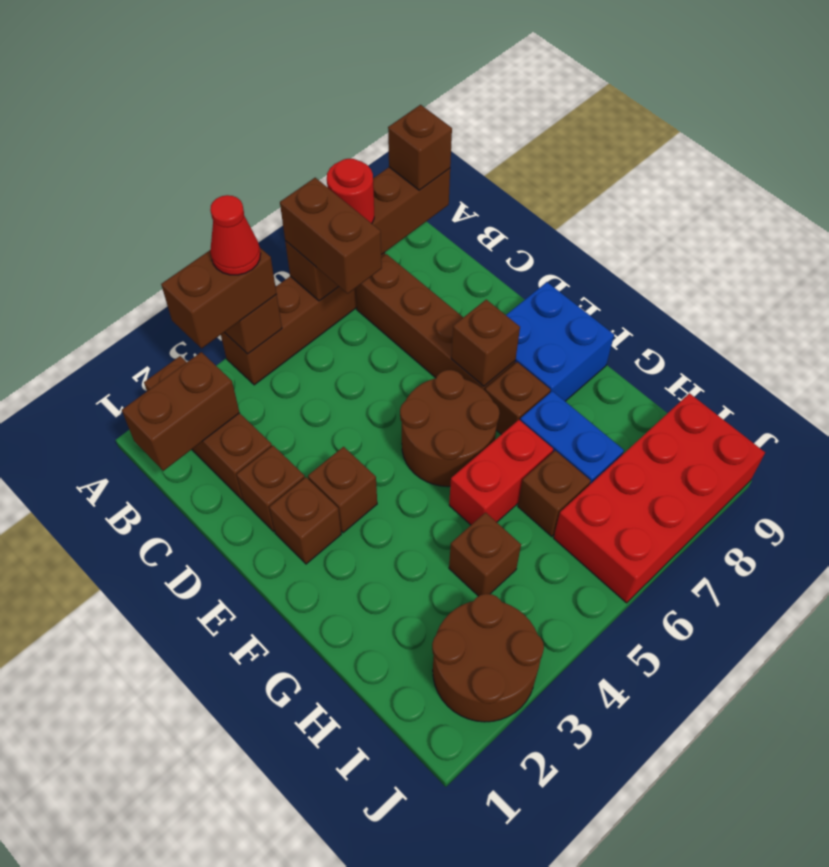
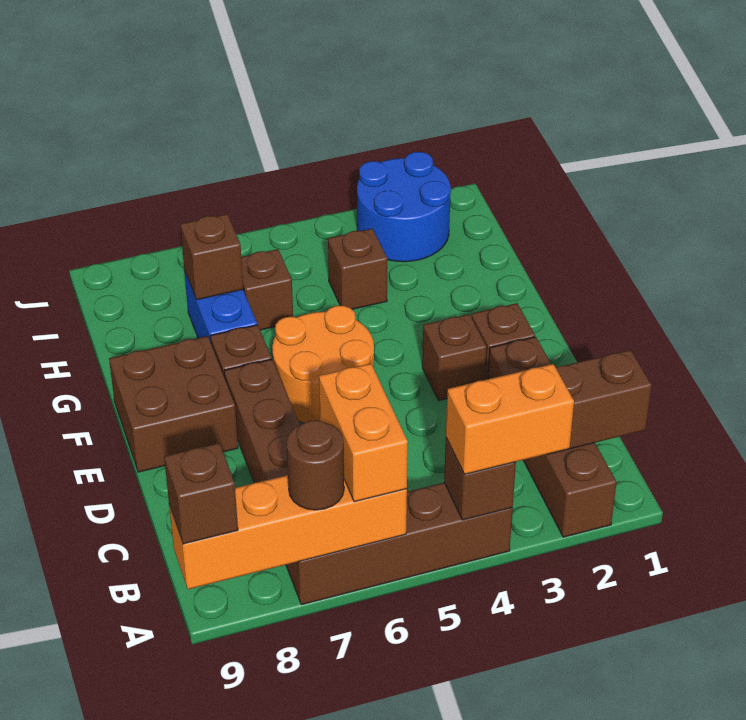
brown brick A3:A4 level 3 -> orange brick A3:A4 level 3
red cone A4 level 4 -> none
brown brick A6:A9 level 2 -> orange brick A6:A9 level 2
brown brick A6:B6 level 3 -> orange brick A6:B6 level 3
red round brick A7 level 3 -> brown round brick A7 level 3
brown round brick E5:F6 level 1 -> orange round brick E5:F6 level 1
brown brick E7 level 2 -> brown brick H7 level 2
blue brick E8:F9 level 1 -> brown brick E8:F9 level 1
red brick G5:G6 level 1 -> none
brown round brick I2:J3 level 1 -> blue round brick I2:J3 level 1
red brick I6:J9 level 1 -> none

